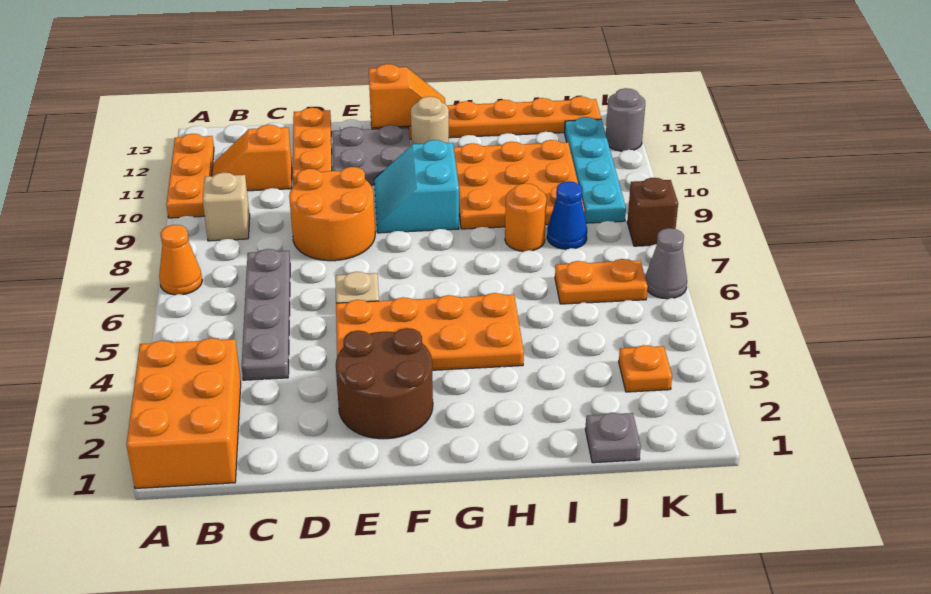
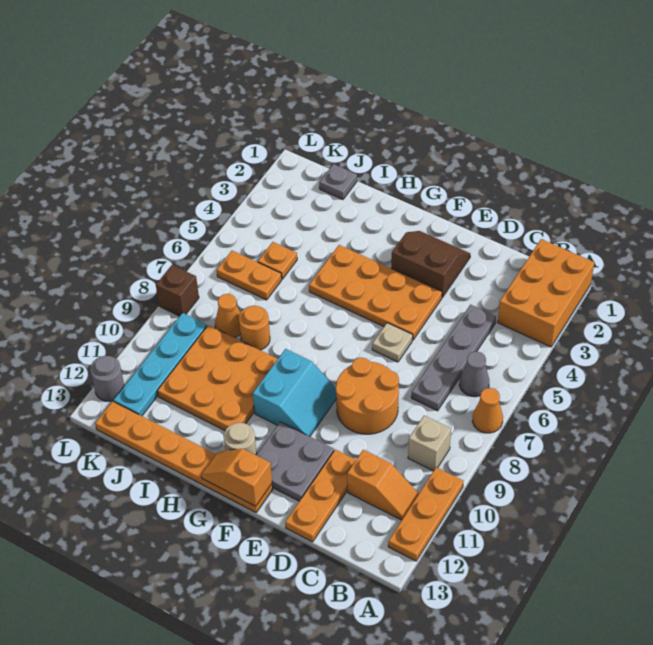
brown round brick E2:F3 level 1 -> brown slope E2:F3 level 1 top 3
blue cone J8 level 1 -> orange cone J8 level 1
orange plate K3 level 1 -> orange plate J5 level 1
grey cone L6 level 1 -> grey cone B6 level 1

